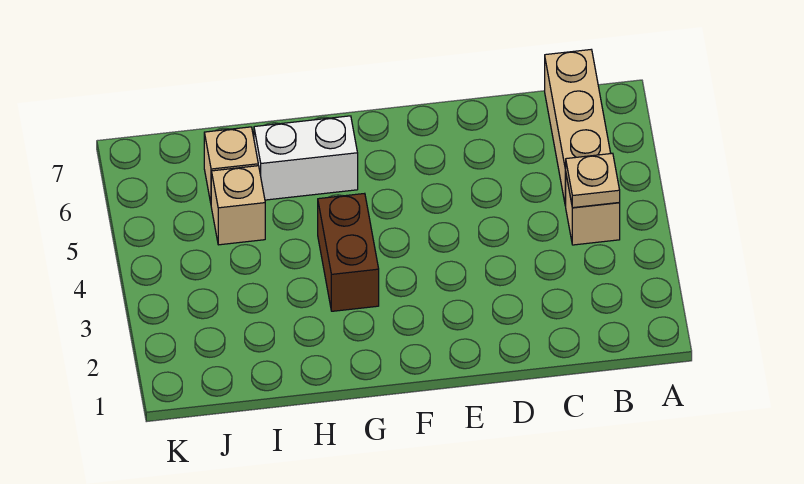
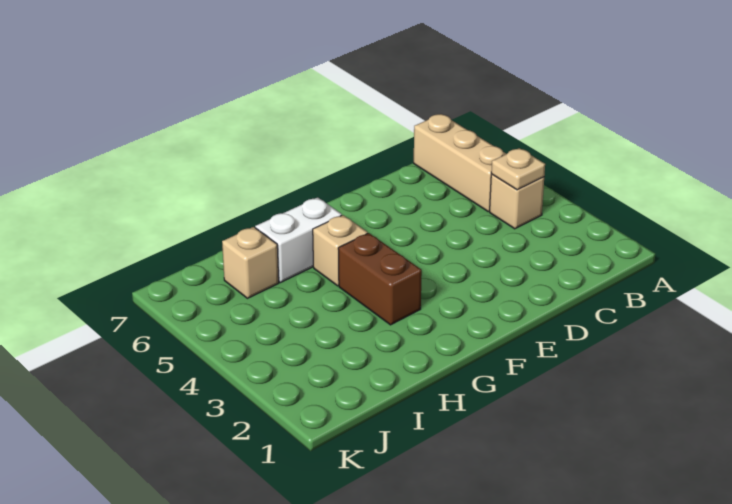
tan brick I5 level 1 -> tan brick G5 level 1

